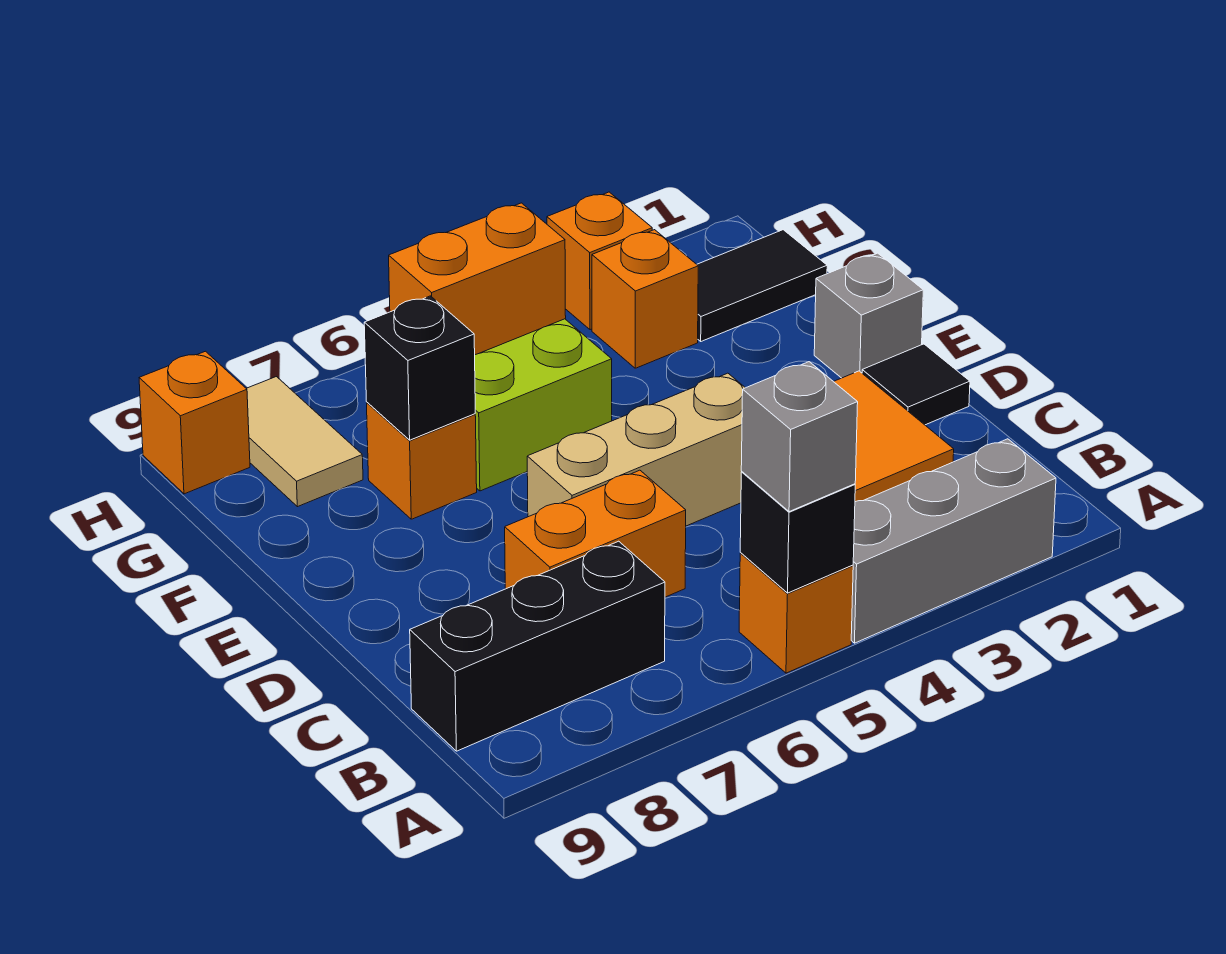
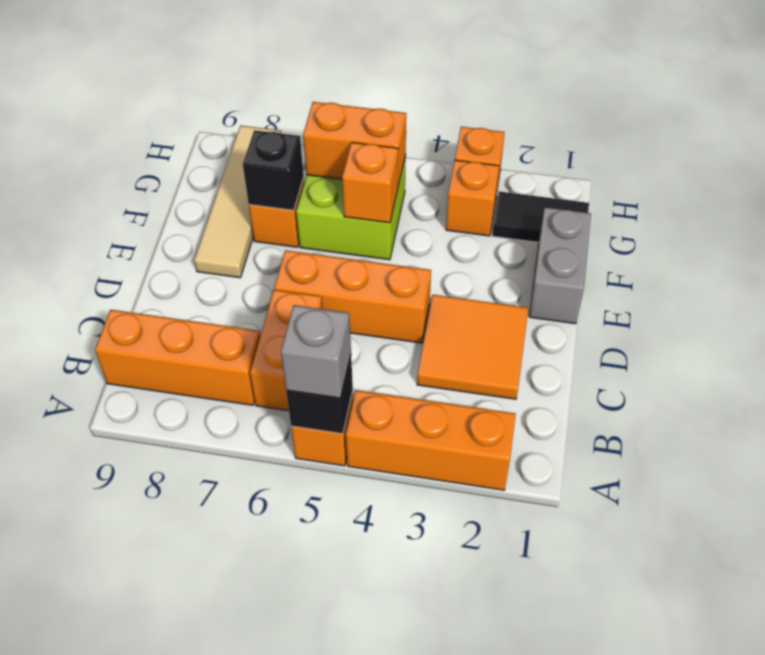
grey brick A2:A4 level 1 -> orange brick A2:A4 level 1
black brick B7:B9 level 1 -> orange brick B7:B9 level 1
orange brick C6:C7 level 1 -> orange brick B6:C6 level 1
black tile D1 level 1 -> none
tan brick D4:D6 level 1 -> orange brick D4:D6 level 1
grey brick E1 level 1 -> grey brick E1:F1 level 1
tan tile G8:H8 level 1 -> tan tile E8:H8 level 1
orange brick H9 level 1 -> orange brick F5 level 2

